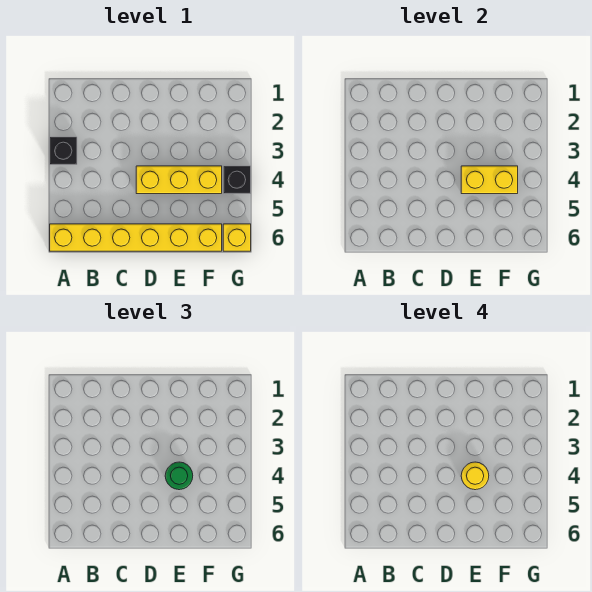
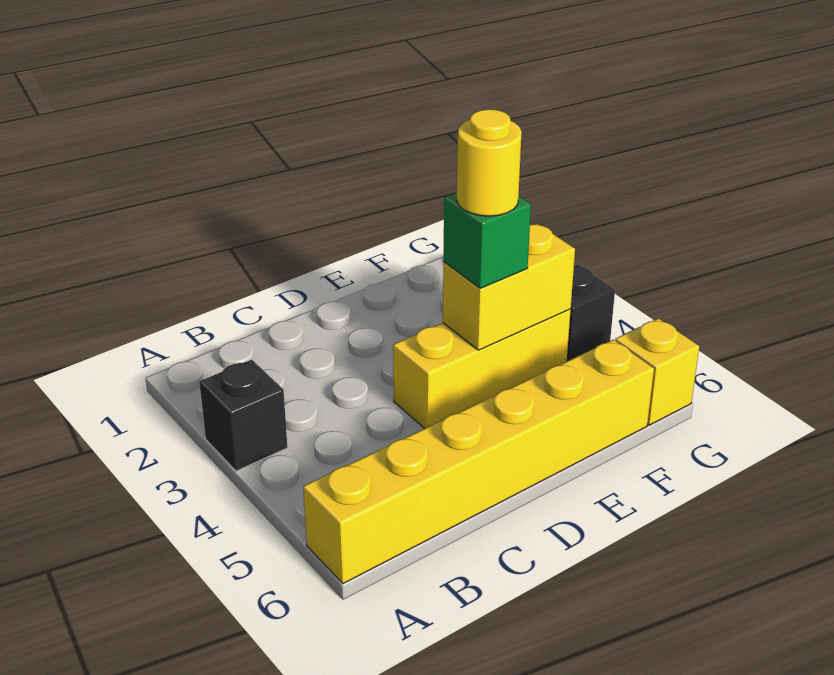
green round brick E4 level 3 -> green brick E4 level 3

